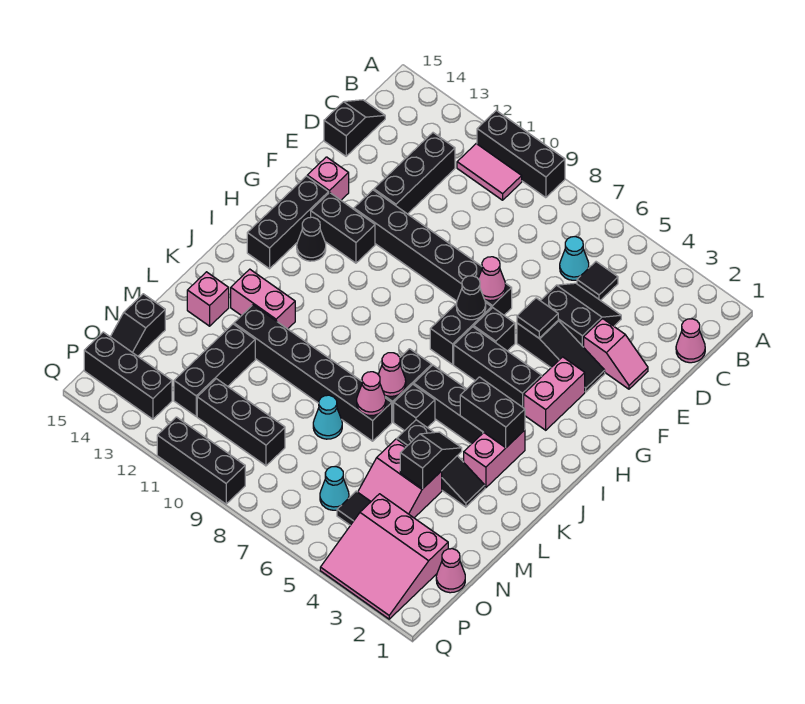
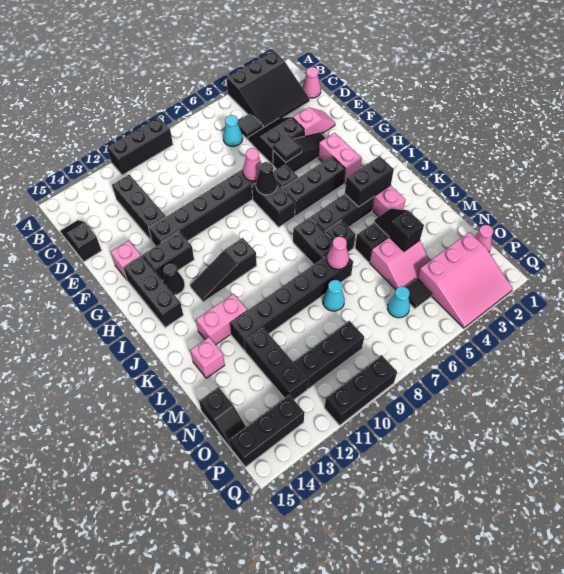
none -> black slope A2:C4 level 1 top A
pink tile B10:B11 level 1 -> none
none -> black slope I10:I12 level 1 top 10
pink cone K7 level 2 -> none

